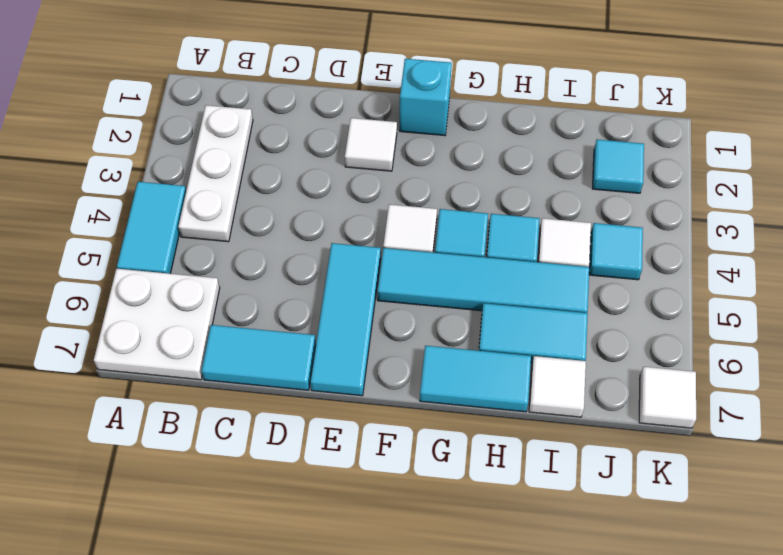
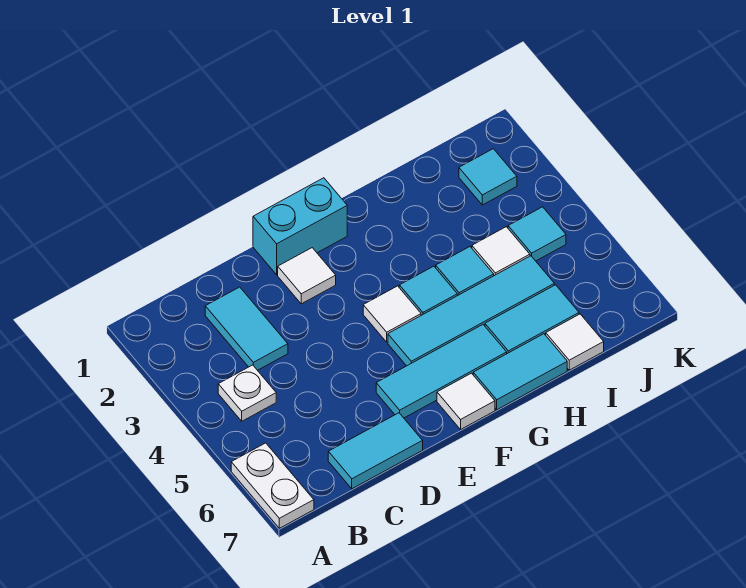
cyan tile A4:A5 level 1 -> cyan tile C2:C3 level 1
white plate A6:B7 level 1 -> white plate A6:A7 level 1
white plate B2:B4 level 1 -> white plate B4 level 1
cyan tile E5:E7 level 1 -> cyan tile E6:G6 level 1
cyan brick F1 level 1 -> cyan brick E1:F1 level 1
white tile K7 level 1 -> white tile F7 level 1

